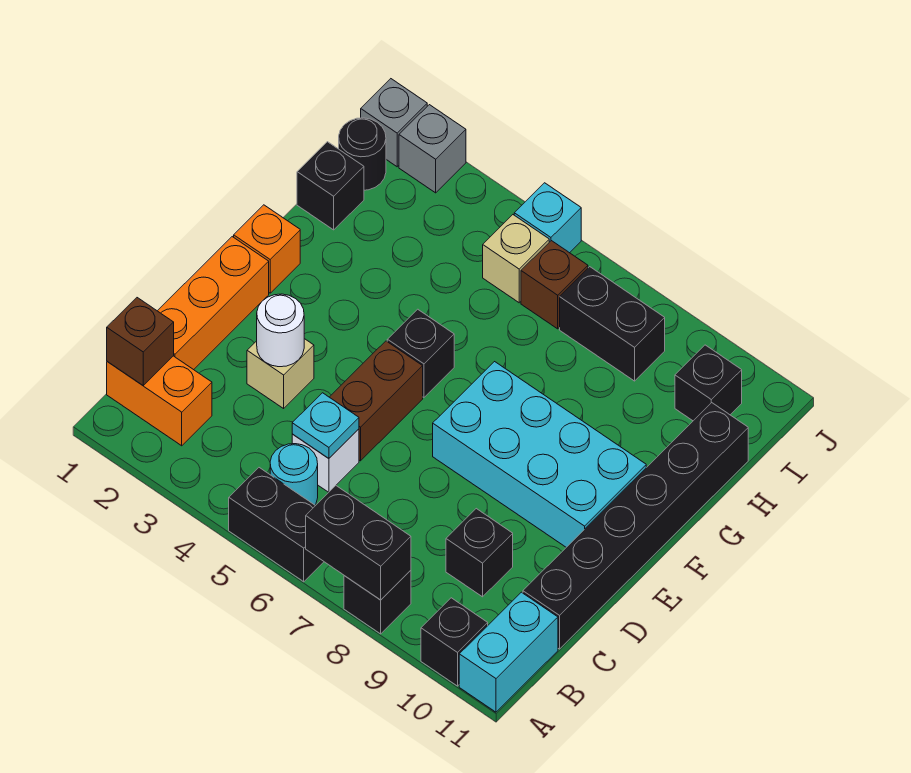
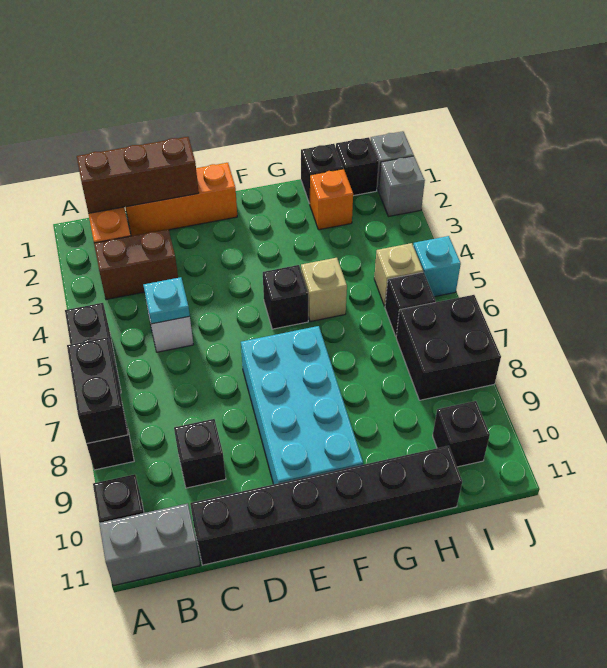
cyan brick A11:B11 level 1 -> grey brick A11:B11 level 1
brown brick B1 level 2 -> brown brick B1:D1 level 2
cyan round brick B5 level 1 -> none
tan brick D3 level 1 -> tan brick G5 level 1
white round brick D3 level 2 -> none
brown brick D5:E5 level 1 -> brown brick B3:C3 level 1
orange brick F1 level 1 -> orange brick H2 level 1
black round brick I1 level 1 -> black brick I1 level 1
brown brick I6 level 1 -> black brick I6 level 1
black brick I7:I8 level 1 -> black brick I7:J8 level 1

